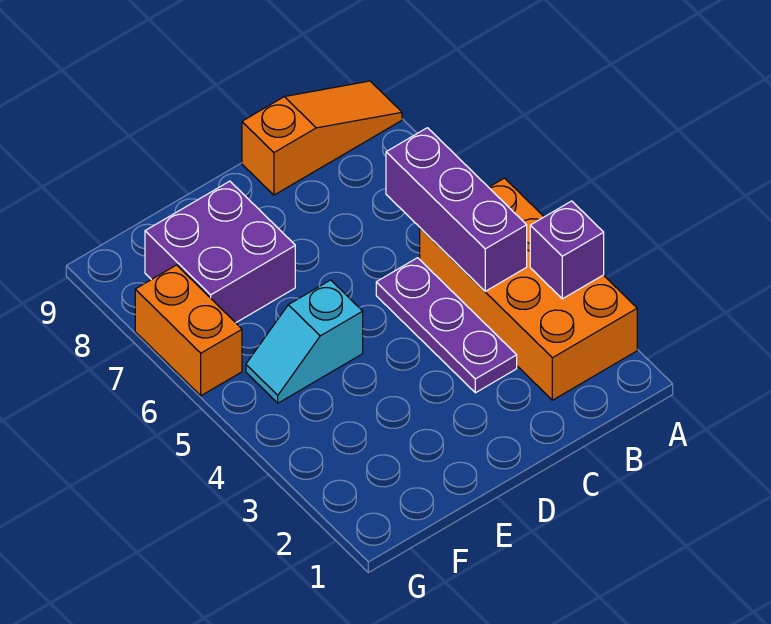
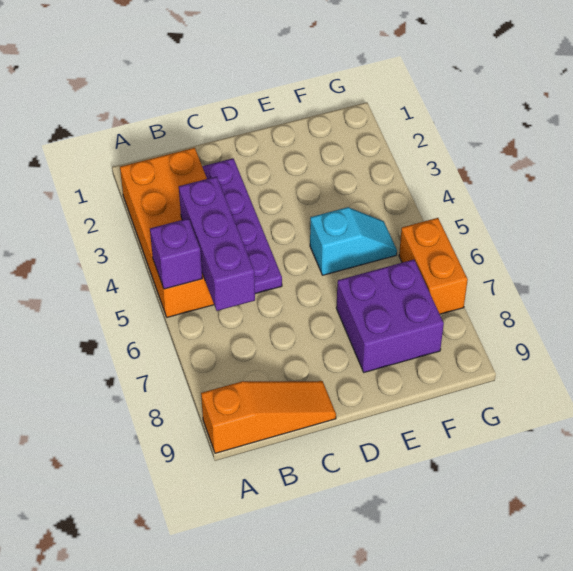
purple brick A3 level 2 -> purple brick A5 level 2
orange slope A9:C9 level 1 top C -> orange slope A9:C9 level 1 top A
purple plate C3:C5 level 1 -> purple plate C2:C5 level 1

